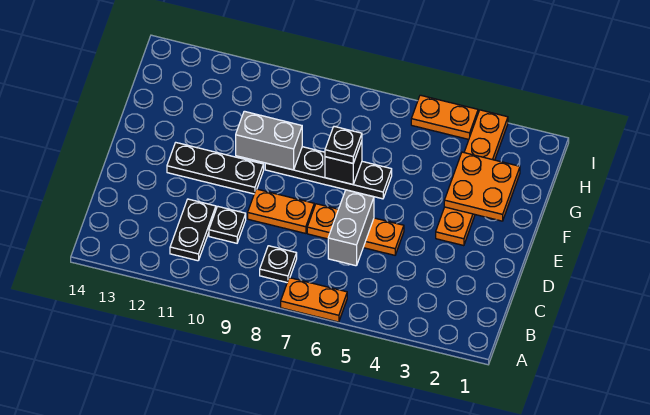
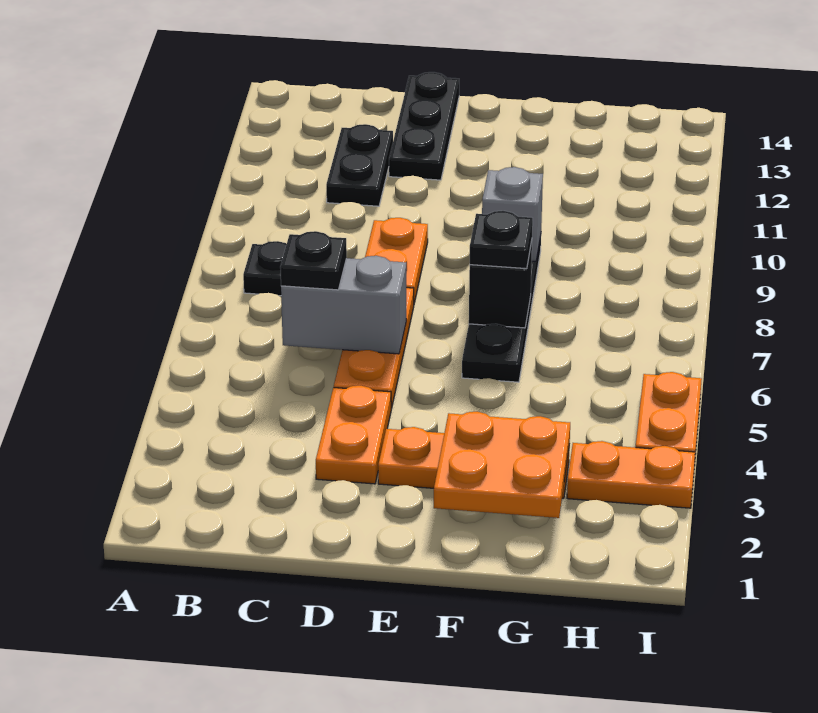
orange plate A6:A7 level 1 -> orange plate D3:D4 level 1
black plate B11:C11 level 1 -> black plate C11:C12 level 1
black plate C10 level 1 -> black plate C6 level 3
black plate E10:E12 level 1 -> black plate D12:D14 level 1
grey brick F9:F10 level 2 -> grey brick F9 level 2

